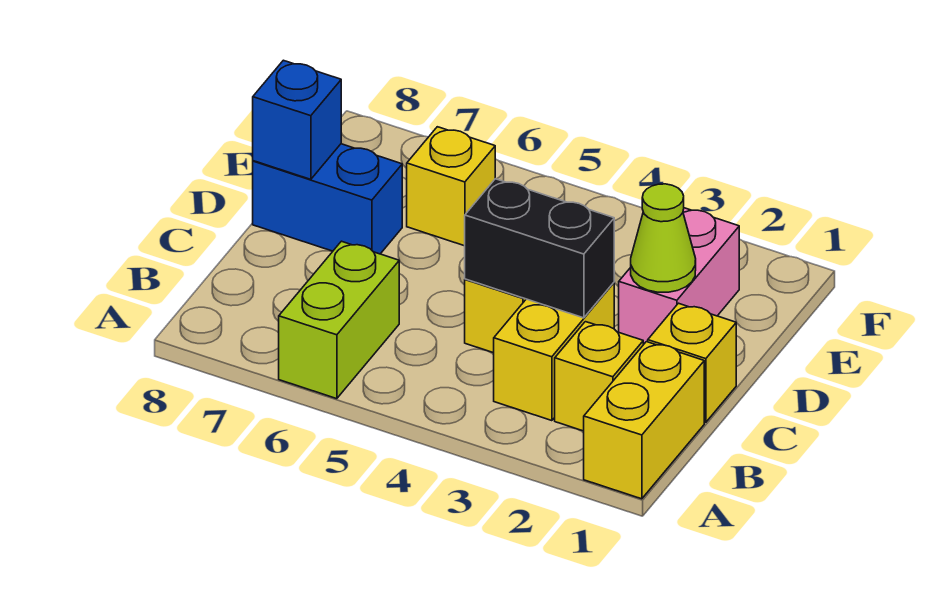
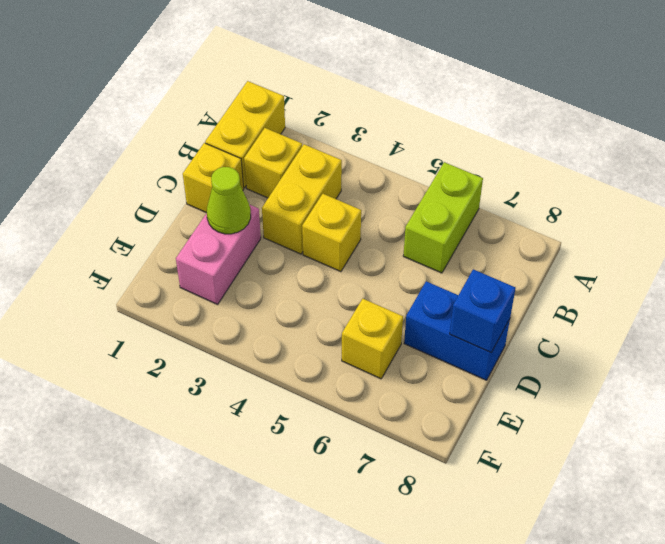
black brick C3:C4 level 2 -> none

